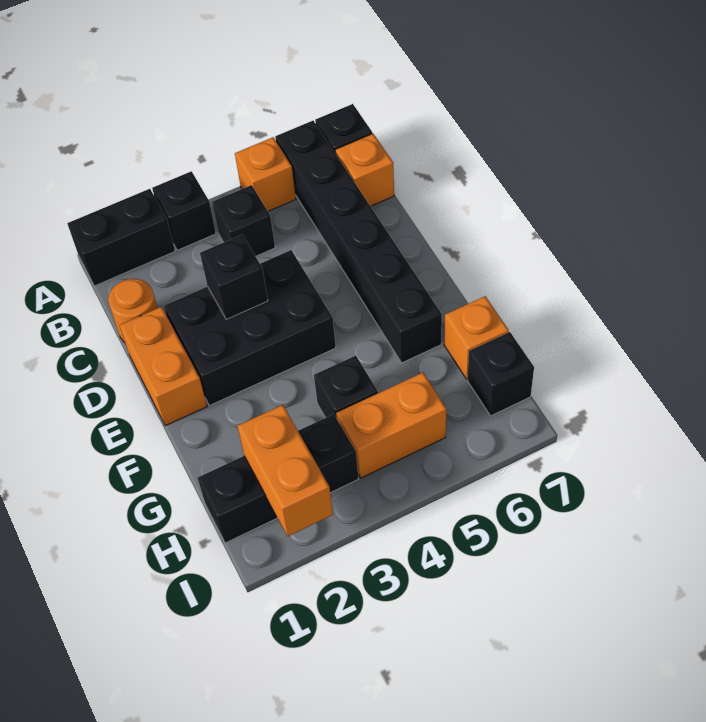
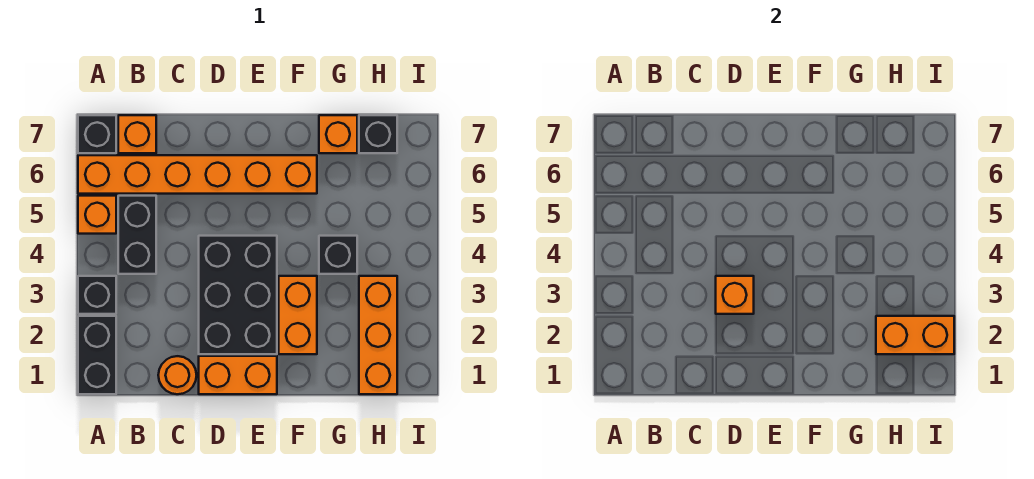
black brick A6:F6 level 1 -> orange brick A6:F6 level 1
black brick B4 level 1 -> black brick B4:B5 level 1
black brick D3 level 2 -> orange brick D3 level 2
black brick H1:H3 level 1 -> orange brick H1:H3 level 1
orange brick H4:H5 level 1 -> orange brick F2:F3 level 1

